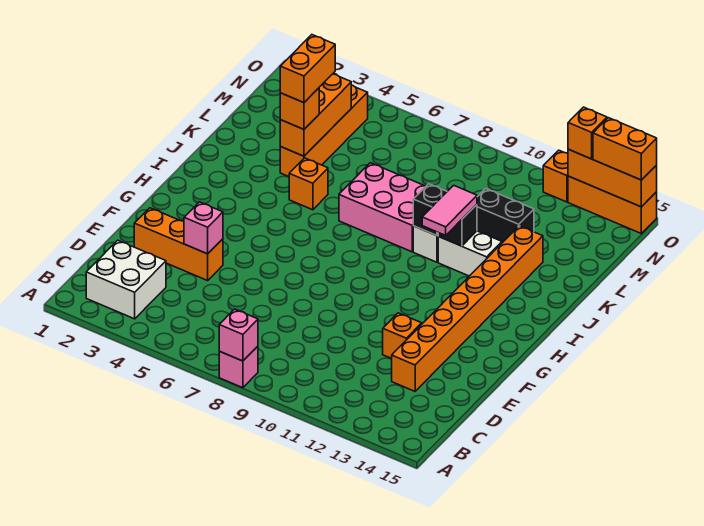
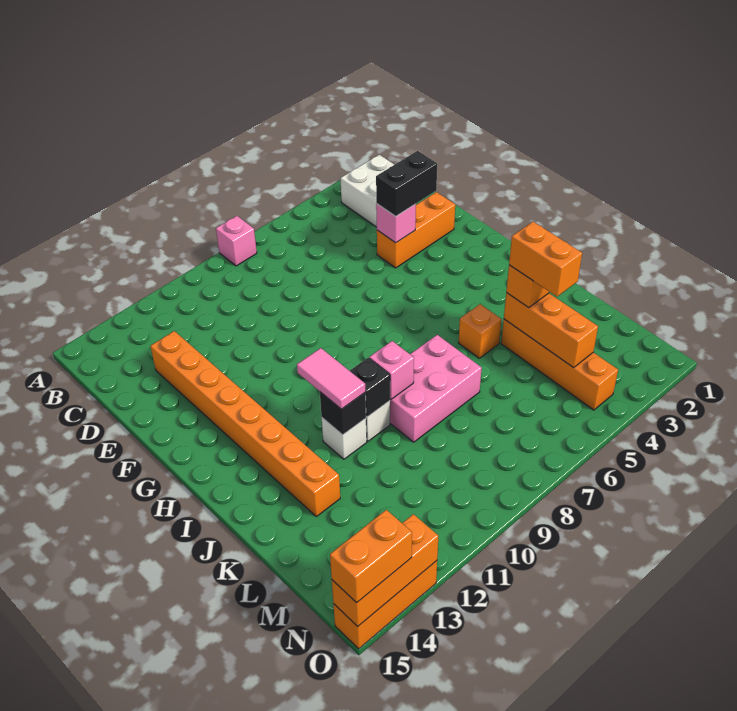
pink brick A8 level 2 -> pink brick J9 level 2
orange brick E12 level 1 -> none
white brick J11:J12 level 1 -> white brick J11 level 1
black brick L11:L12 level 1 -> black brick E3:E4 level 3
orange brick O12 level 1 -> none
orange brick O13 level 3 -> none

